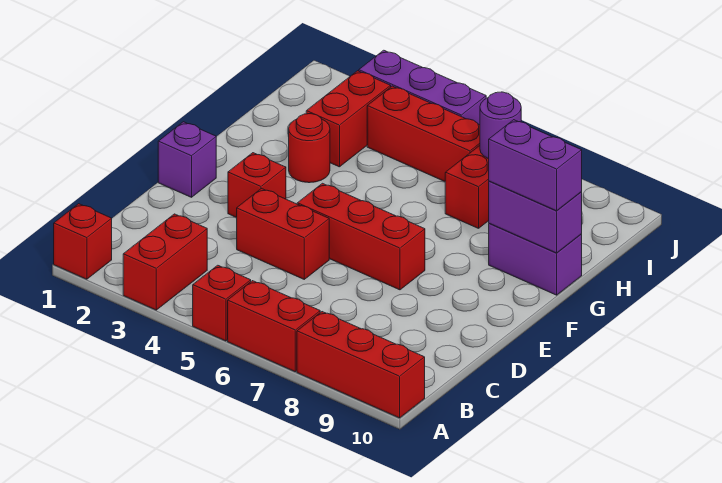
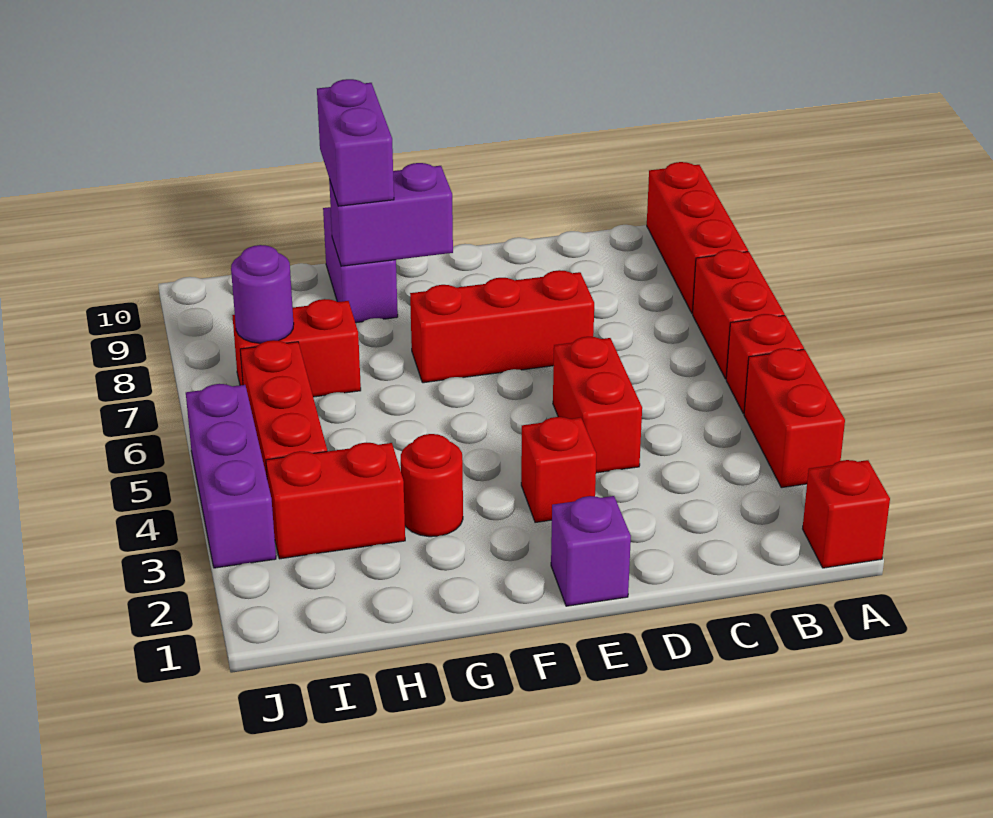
red brick A3:B3 level 1 -> red brick A3:A4 level 1
red brick E5:E7 level 1 -> red brick D7:F7 level 1
purple brick G9:G10 level 2 -> purple brick F9:G9 level 2

